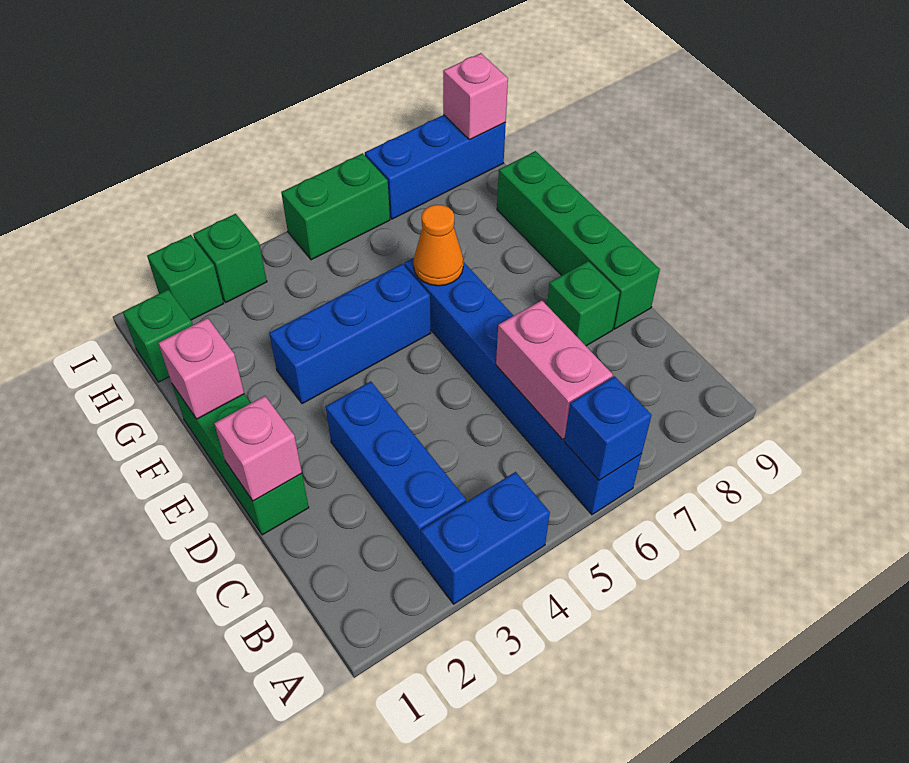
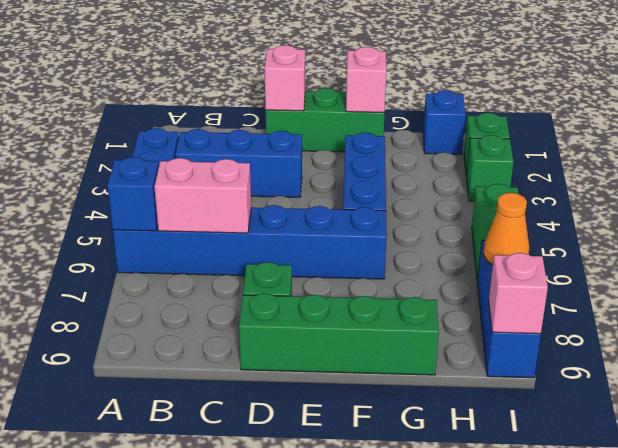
orange cone F6 level 2 -> orange cone I7 level 2
green brick H1 level 1 -> blue brick H1 level 1

